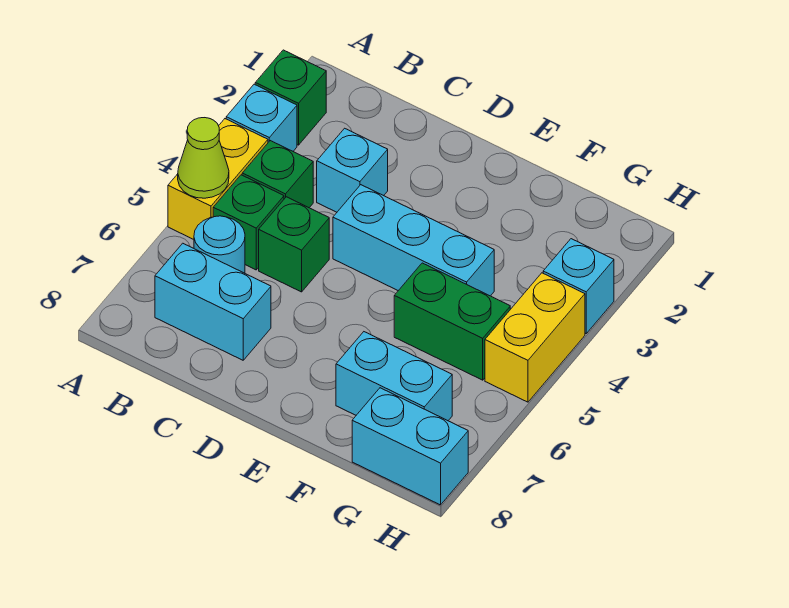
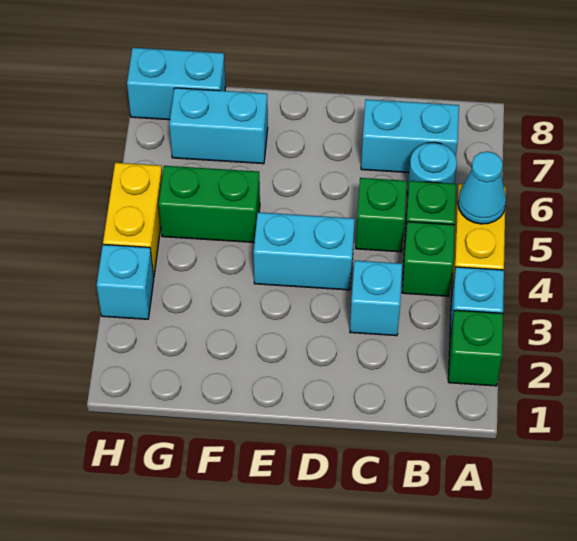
lime cone A5 level 2 -> cyan cone A5 level 2
cyan brick D4:F4 level 1 -> cyan brick D4:E4 level 1

